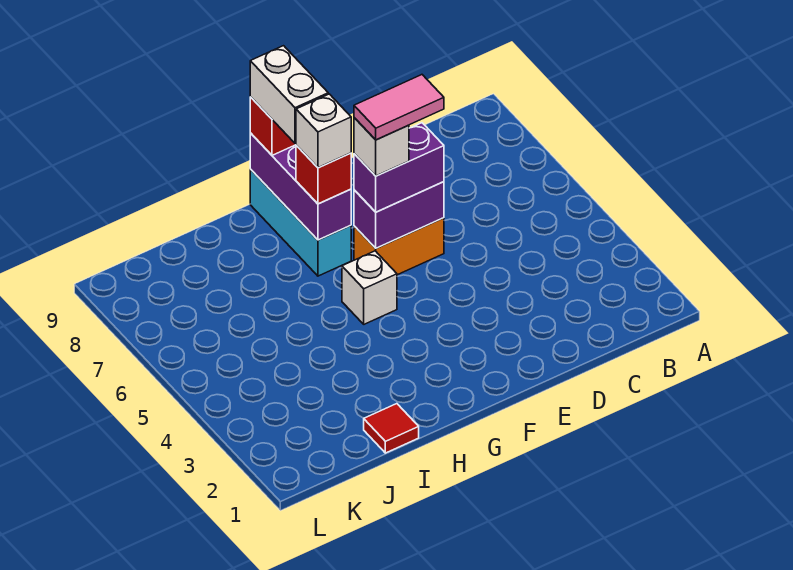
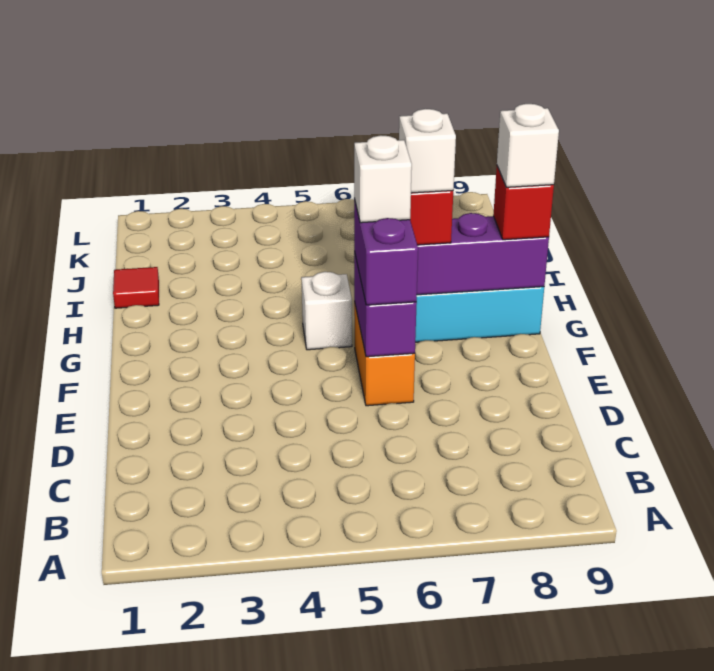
pink tile E6:F6 level 5 -> none
white brick G8:G9 level 4 -> white brick G9 level 4

